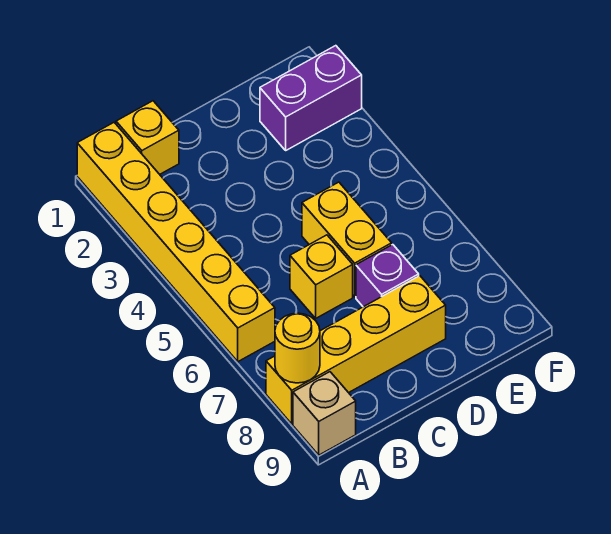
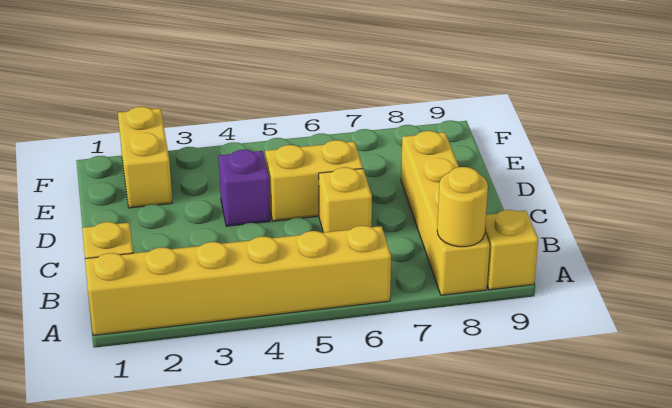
tan brick A9 level 1 -> yellow brick A9 level 1
purple brick D7 level 1 -> purple brick D4 level 1
purple brick E2:F2 level 1 -> yellow brick E2:F2 level 1

